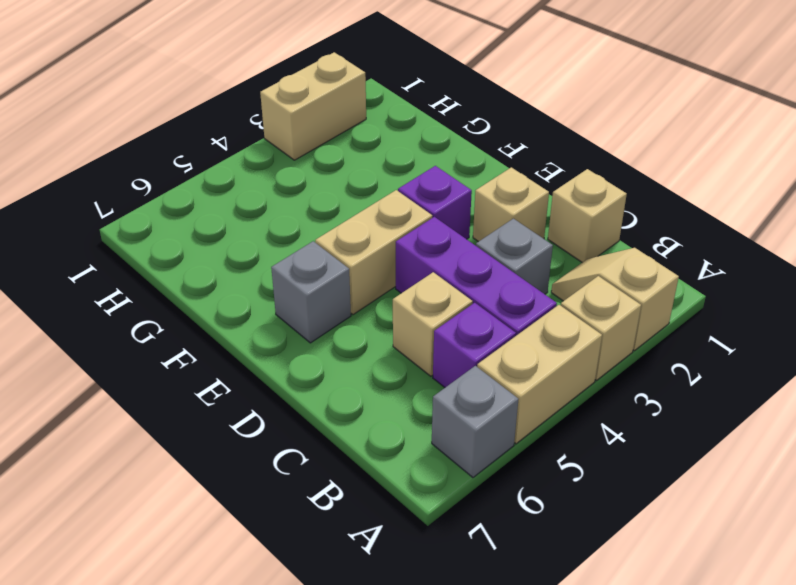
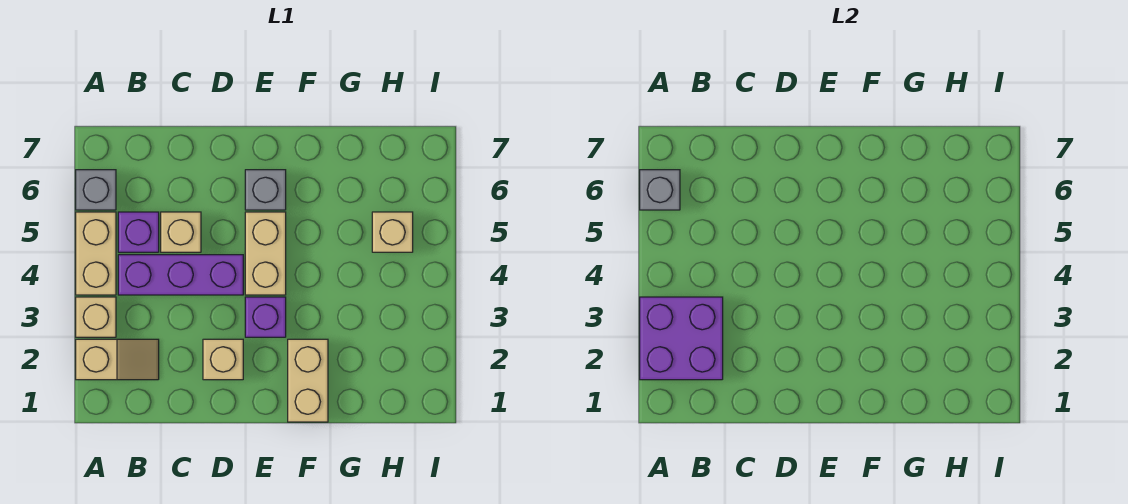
none -> purple brick A2:B3 level 2
tan brick C1 level 1 -> tan brick H5 level 1
grey brick C3 level 1 -> grey brick A6 level 2
tan brick I2:I3 level 1 -> tan brick F1:F2 level 1

